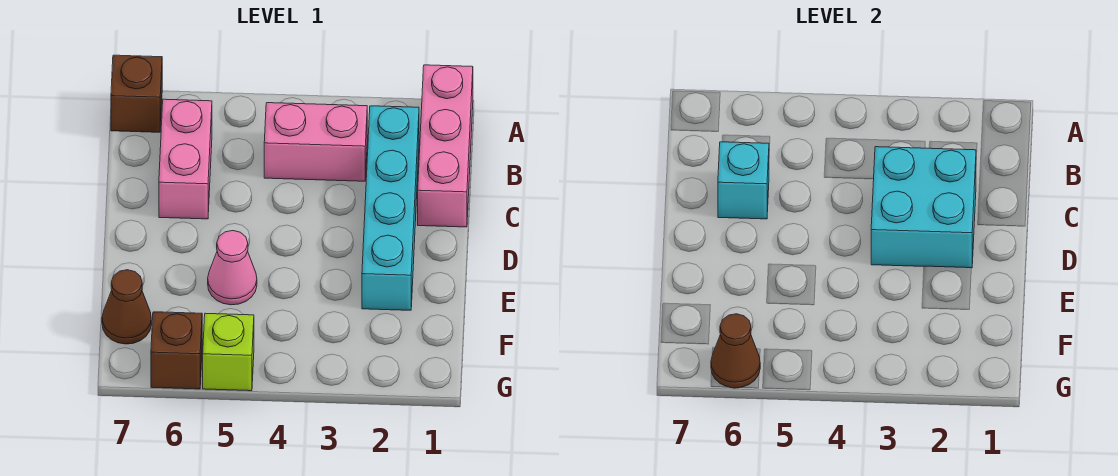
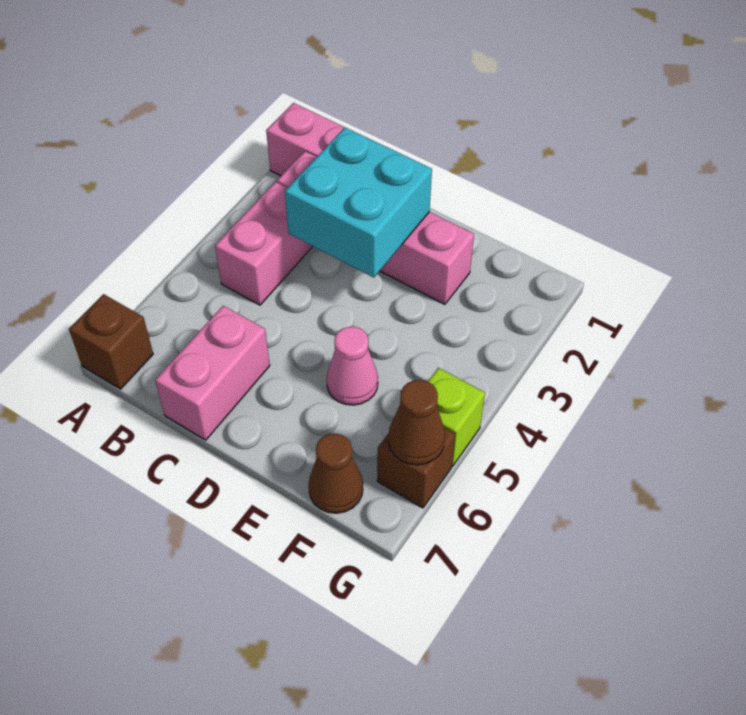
cyan brick B2:E2 level 1 -> pink brick B2:E2 level 1
pink brick B6:C6 level 1 -> pink brick C6:C7 level 1
cyan brick C6 level 2 -> none

